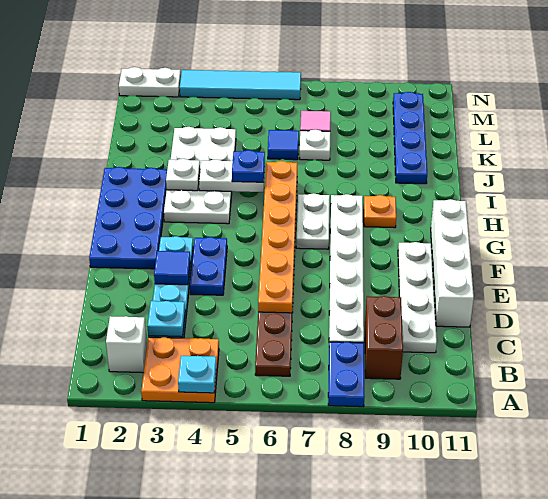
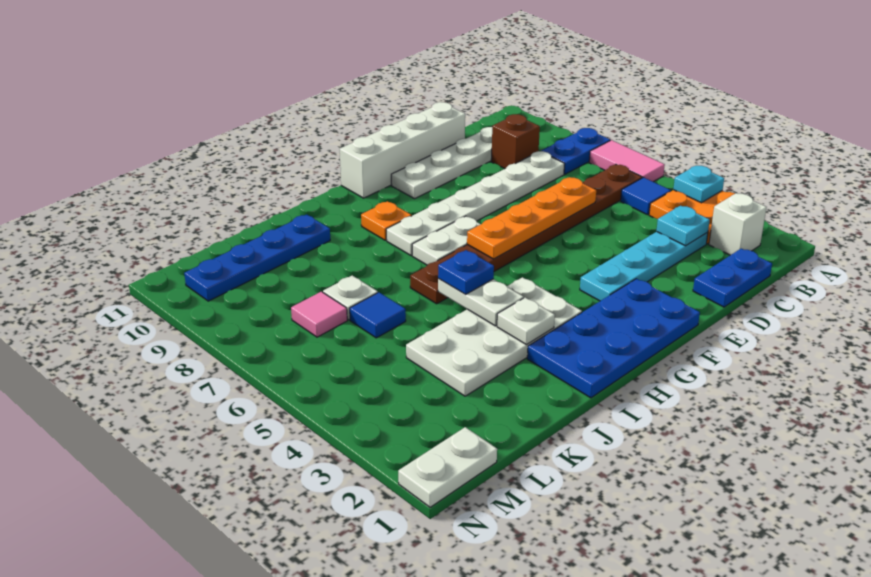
none -> pink tile A6:A7 level 1
brown brick B9:C9 level 1 -> brown brick C9 level 1
orange plate D6:I6 level 2 -> orange plate D6:G6 level 2
blue tile E3 level 2 -> blue tile B5 level 1
blue plate E4:F4 level 1 -> blue plate C1:D1 level 1
white plate N1:N2 level 1 -> white plate M1:N1 level 1
cyan tile N3:N6 level 1 -> none

